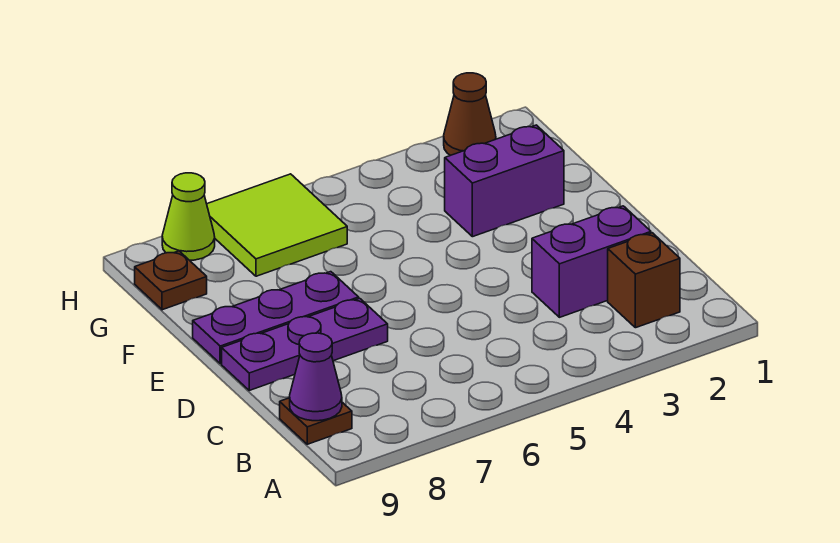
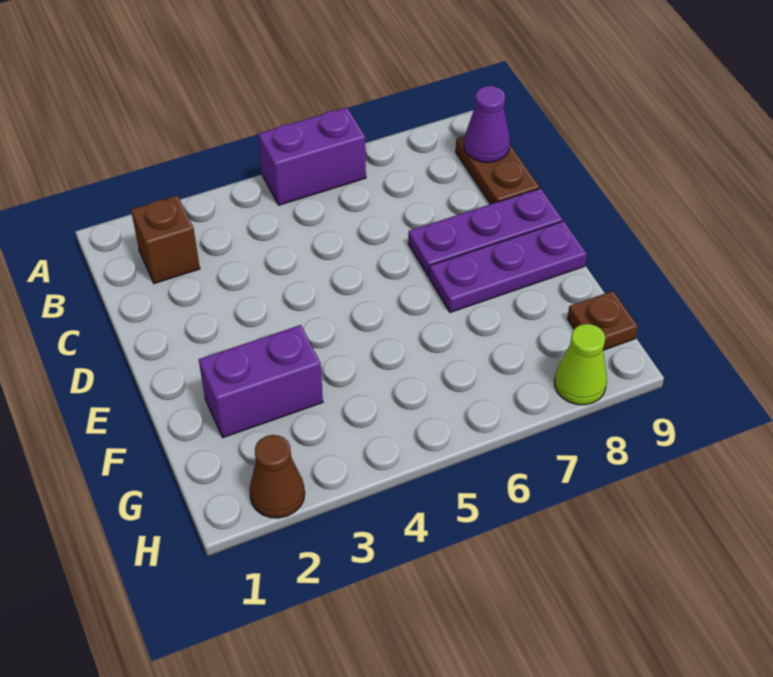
brown plate B9 level 1 -> brown plate B9:C9 level 1
purple brick C2:C3 level 1 -> purple brick A5:A6 level 1
lime tile G6:H7 level 1 -> none

